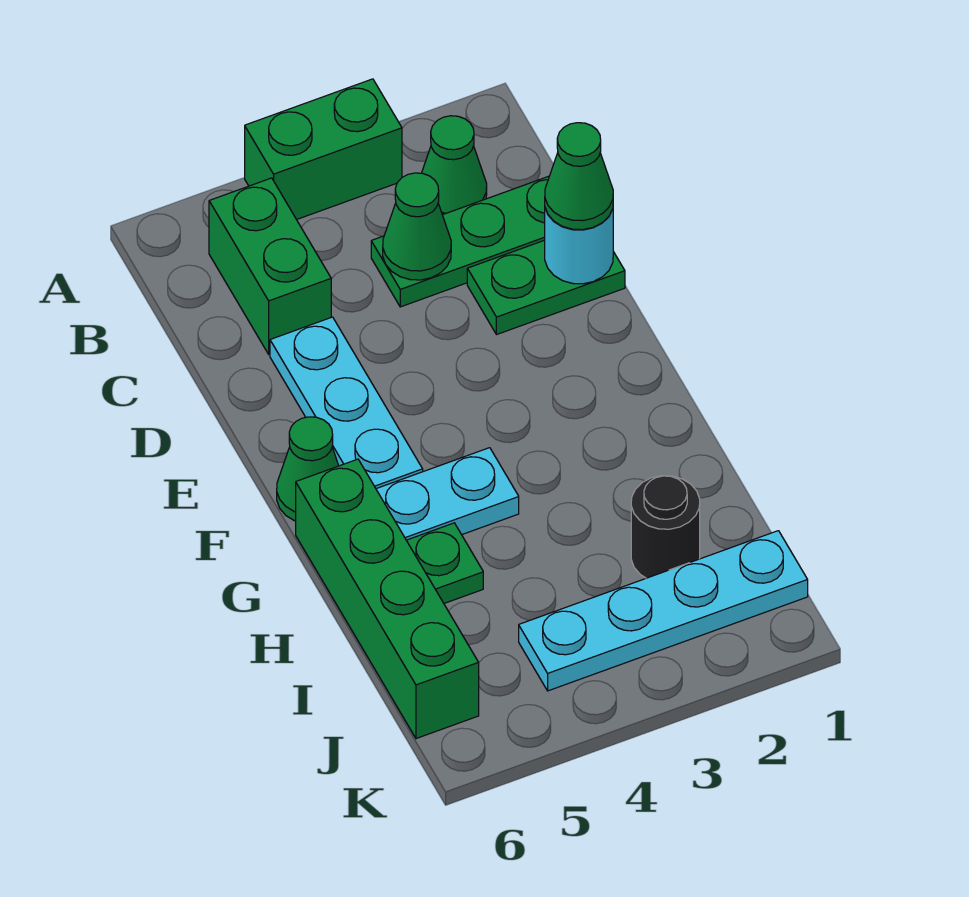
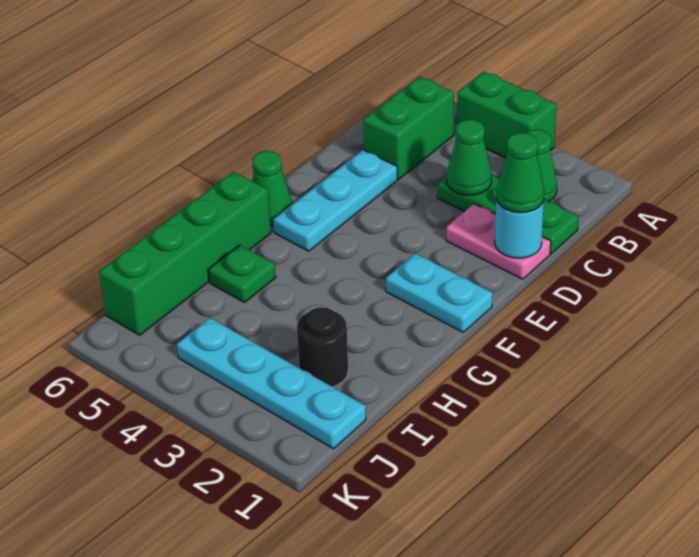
green plate D1:D2 level 1 -> pink plate D1:D2 level 1
cyan plate G4:G5 level 1 -> cyan plate F1:F2 level 1

